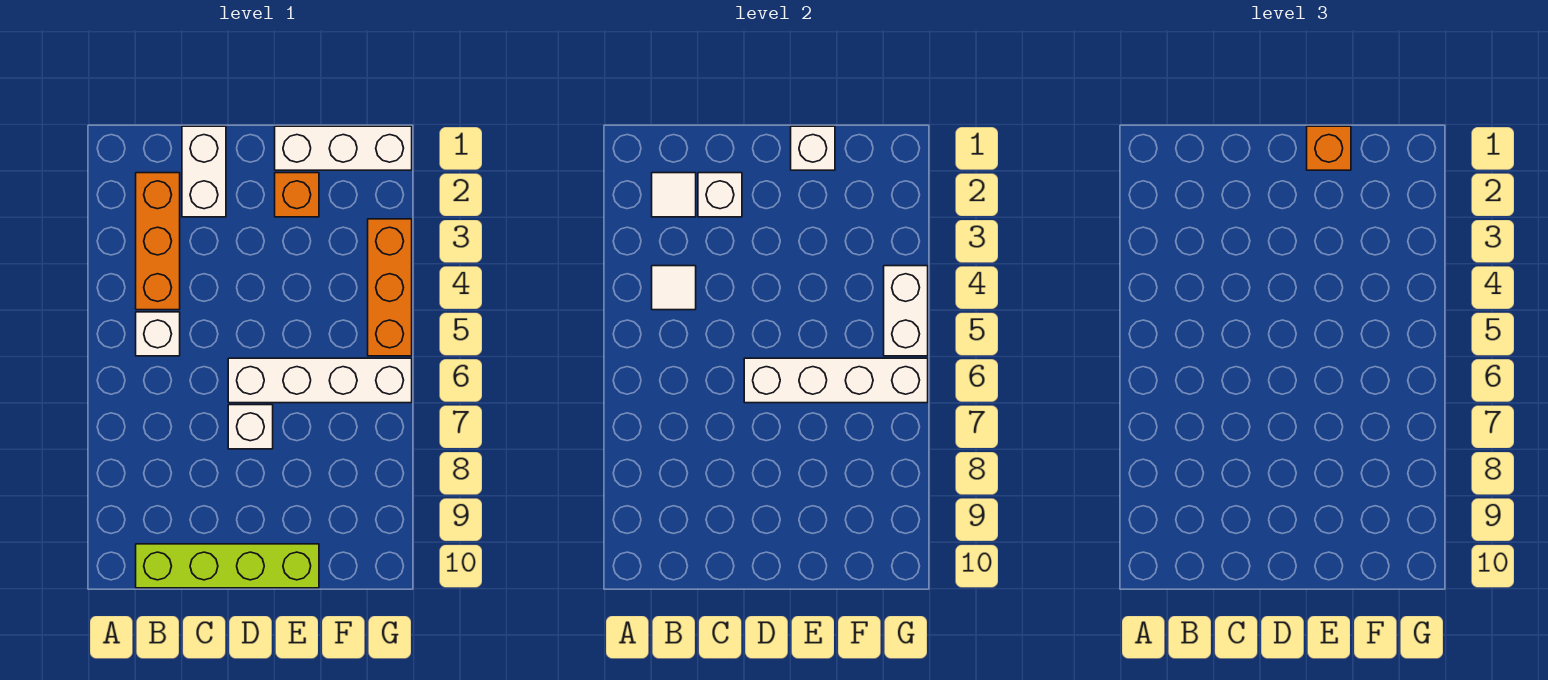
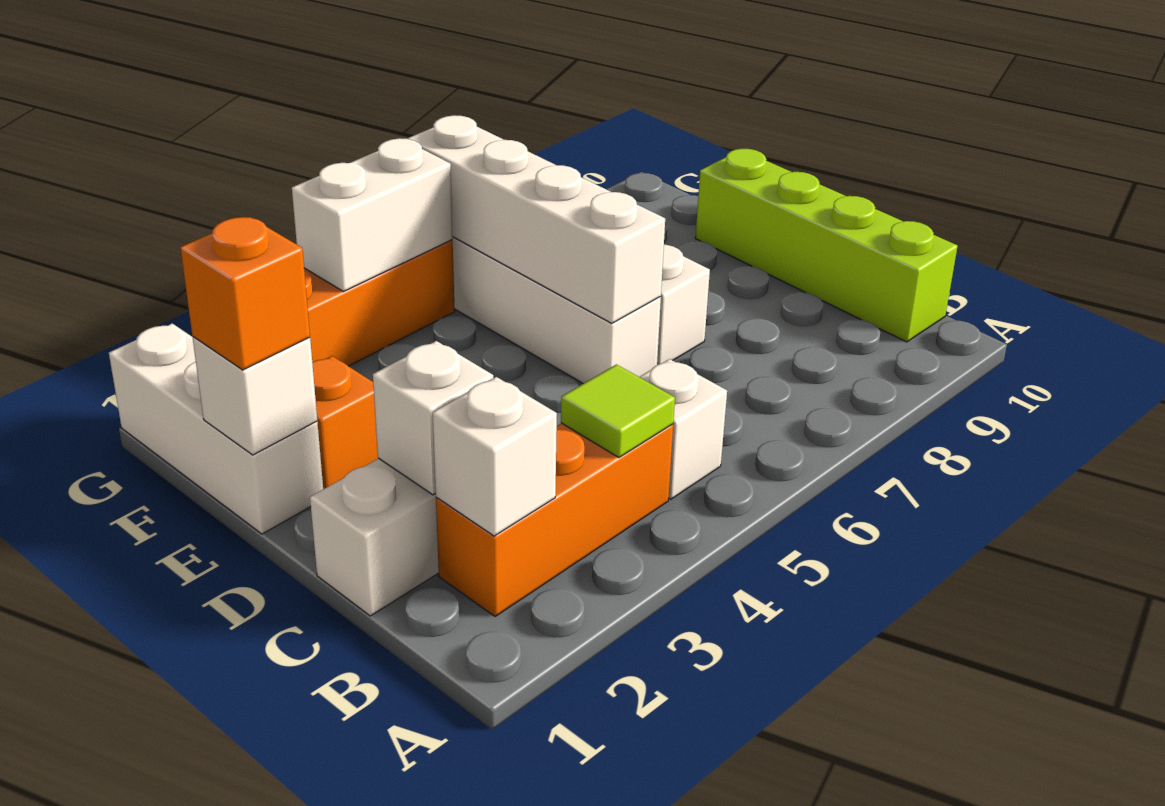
white tile B2 level 2 -> white brick B2 level 2
white tile B4 level 2 -> lime tile B4 level 2

